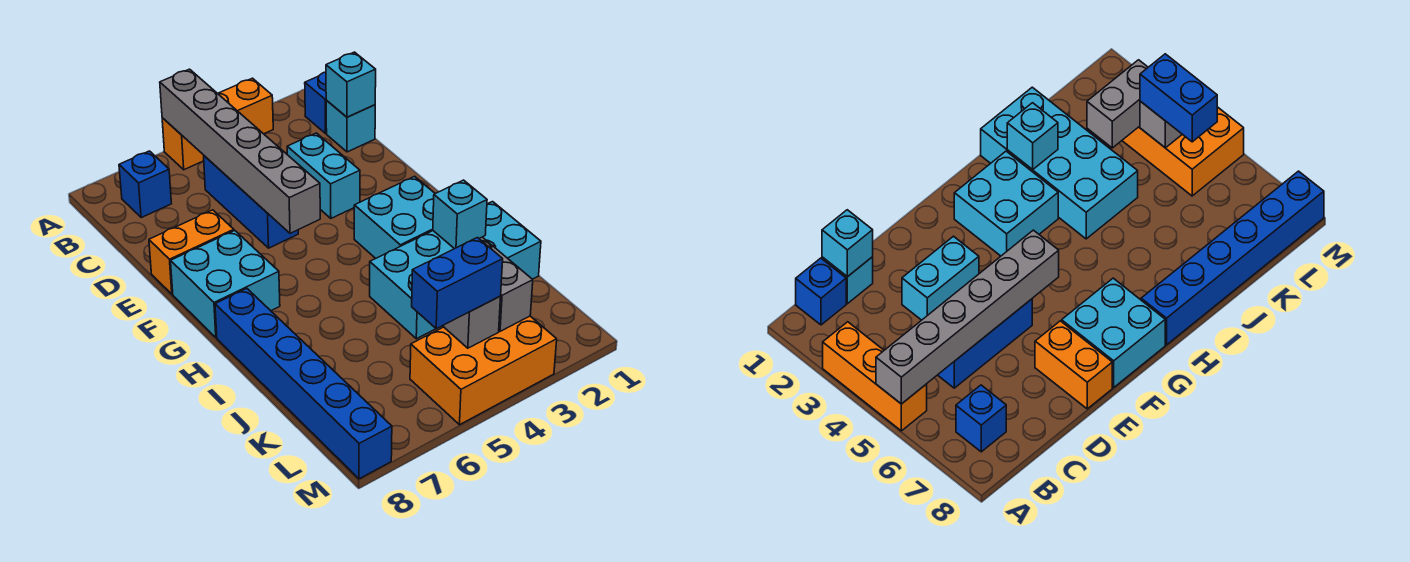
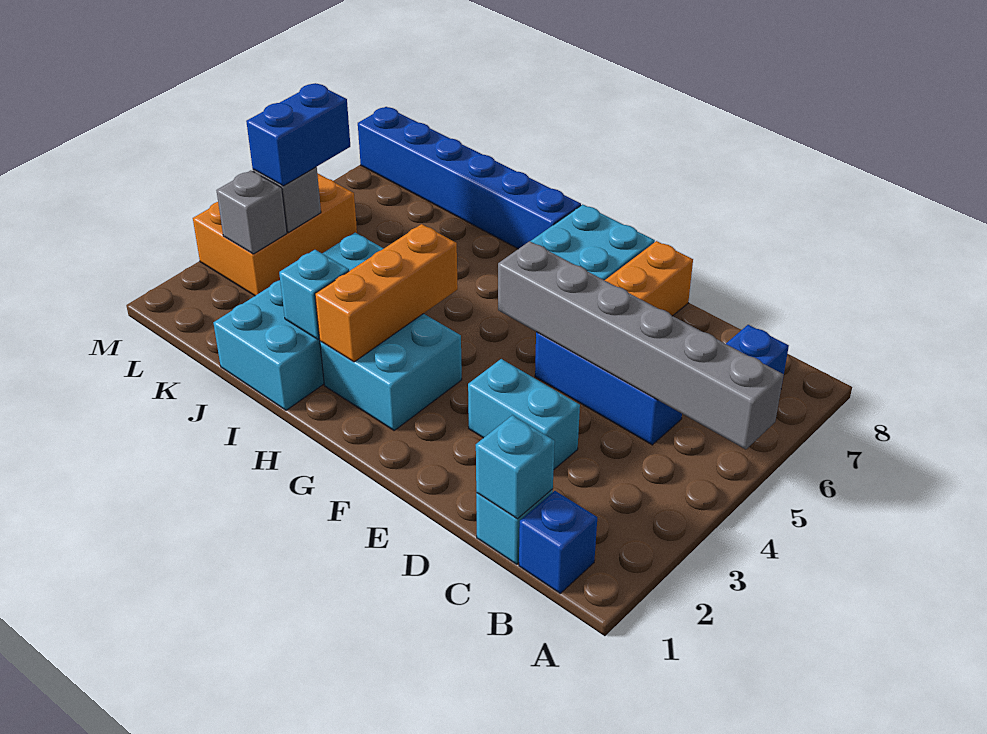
orange brick A3:A5 level 1 -> orange brick H2:H4 level 2
grey brick K3:L3 level 2 -> grey brick L3 level 2

